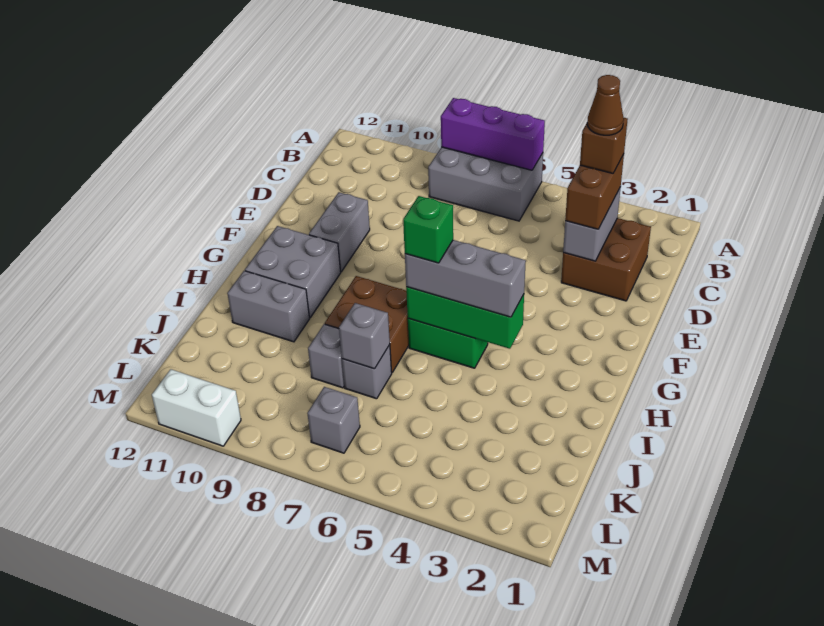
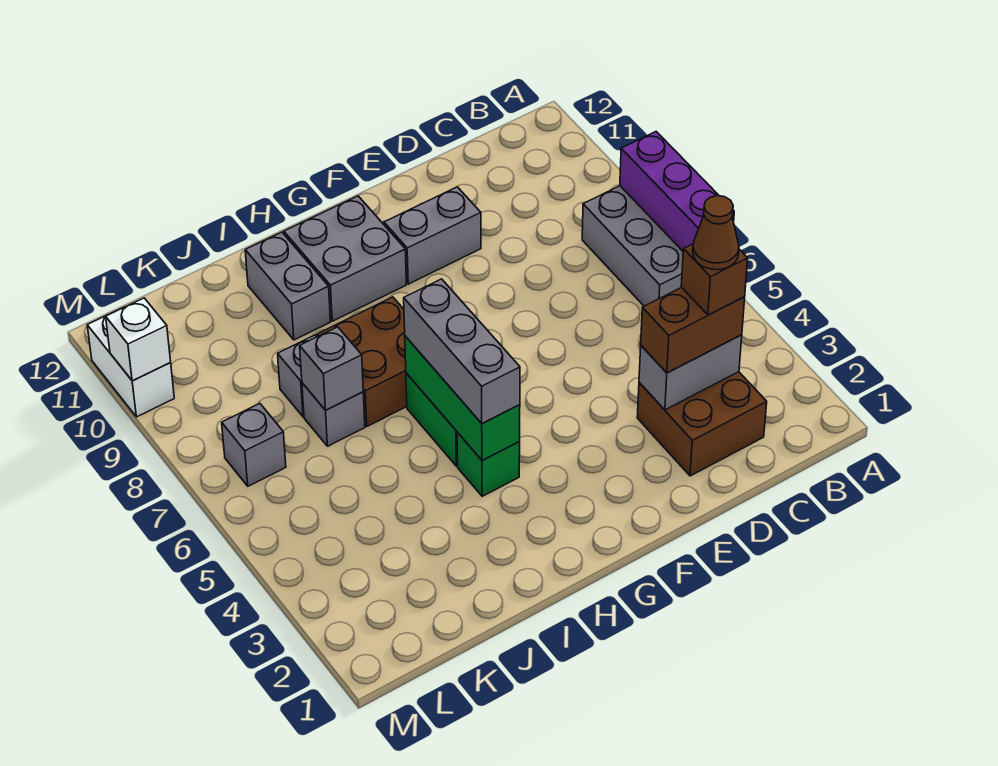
green brick H6 level 4 -> green brick H4 level 1
none -> white brick M10 level 2

